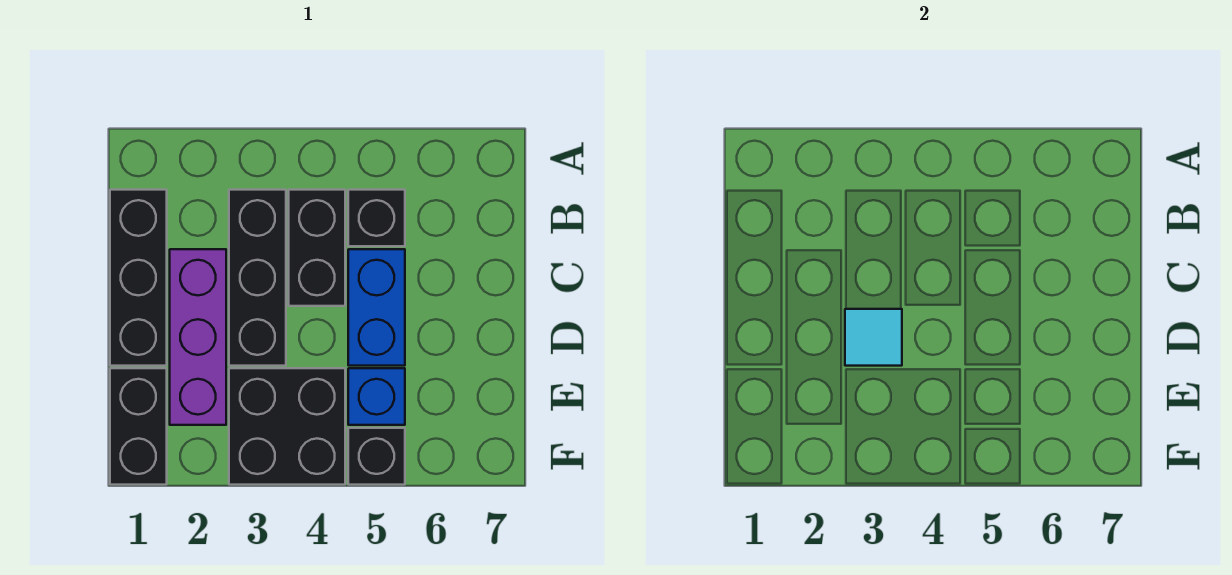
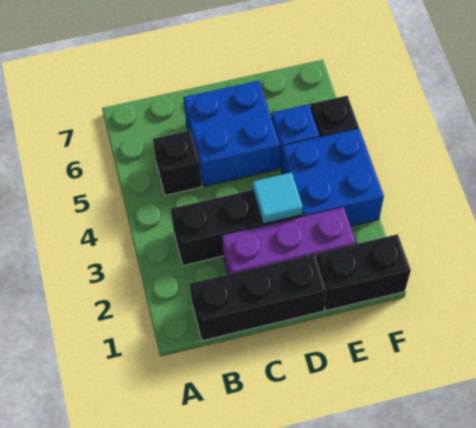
black brick B4:C4 level 1 -> none
blue brick C5:D5 level 1 -> blue brick C5:D6 level 1
black brick E3:F4 level 1 -> blue brick E3:F4 level 1

